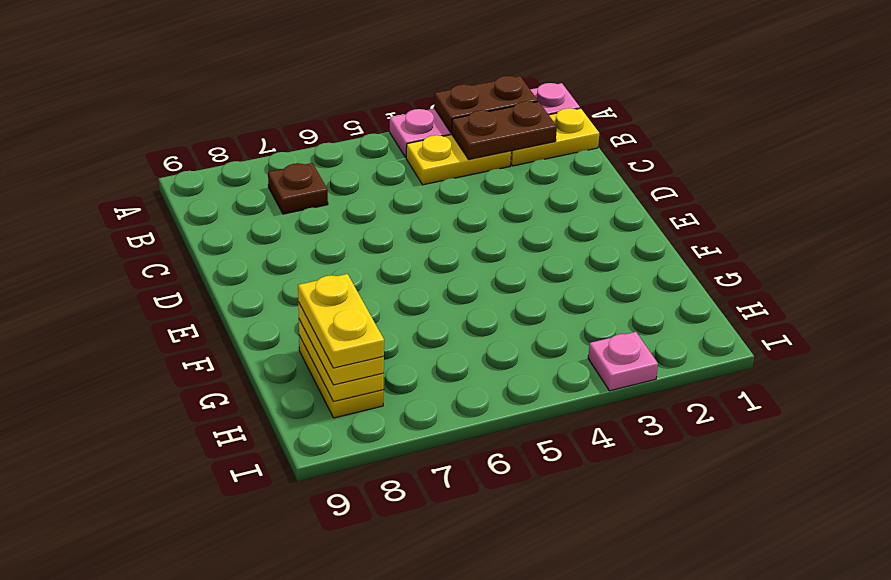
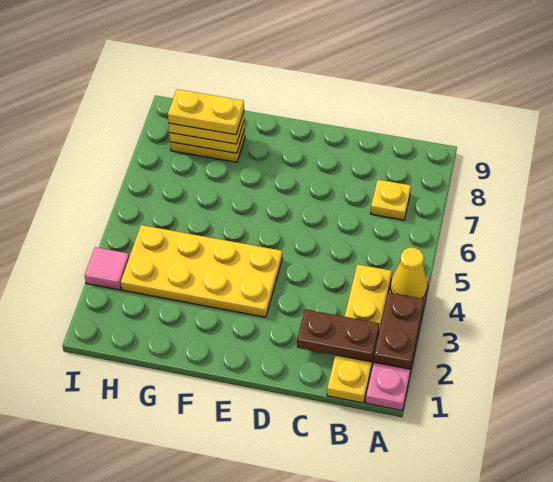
none -> yellow cone A4 level 2
brown plate B2:B3 level 2 -> brown plate B2:C2 level 2
brown plate B7 level 1 -> yellow plate B7 level 1
none -> yellow plate E3:H4 level 1
pink plate I3 level 1 -> pink tile I3 level 1

